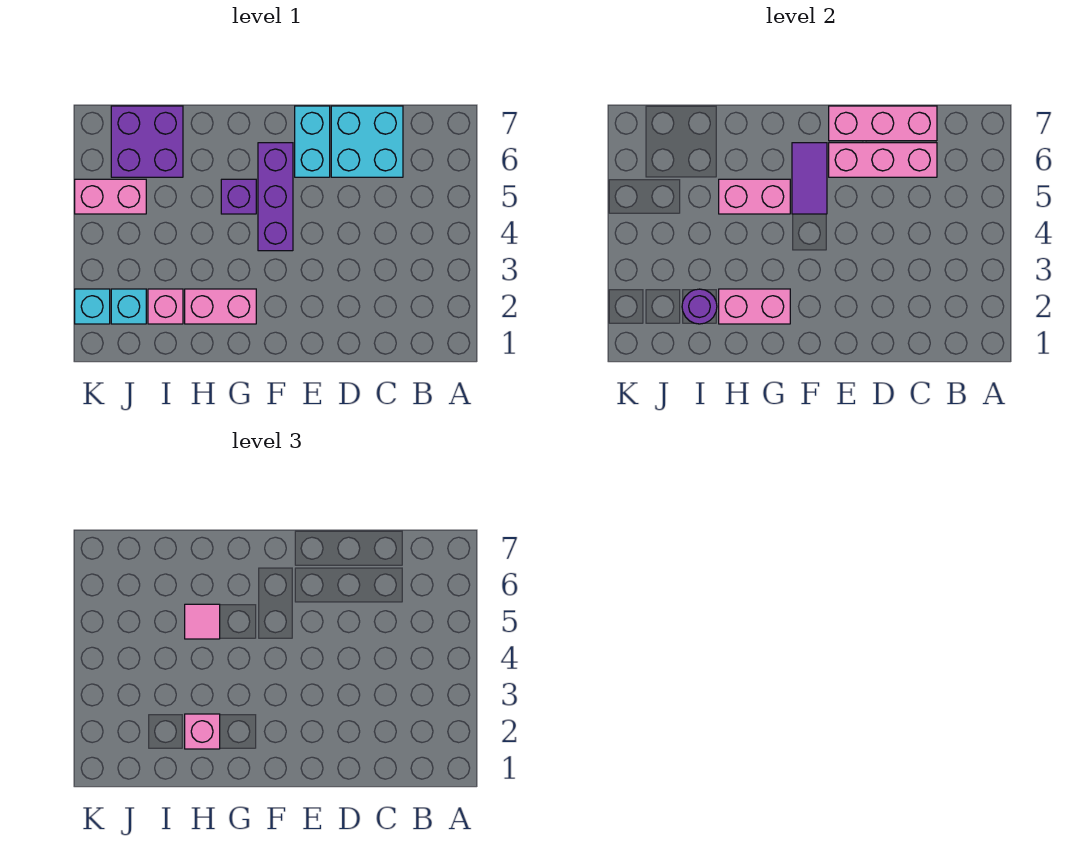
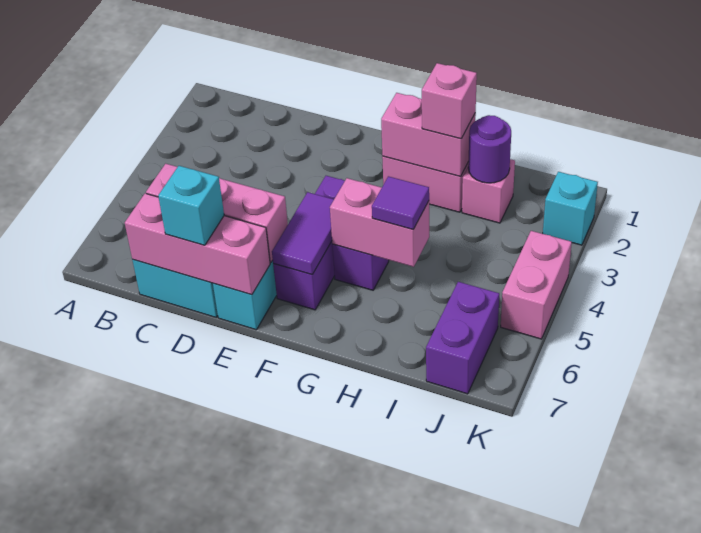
pink tile H5 level 3 -> purple tile H5 level 3
purple brick I6:J7 level 1 -> purple brick J6:J7 level 1
cyan brick J2 level 1 -> cyan brick D7 level 3
pink brick J5:K5 level 1 -> pink brick K4:K5 level 1

